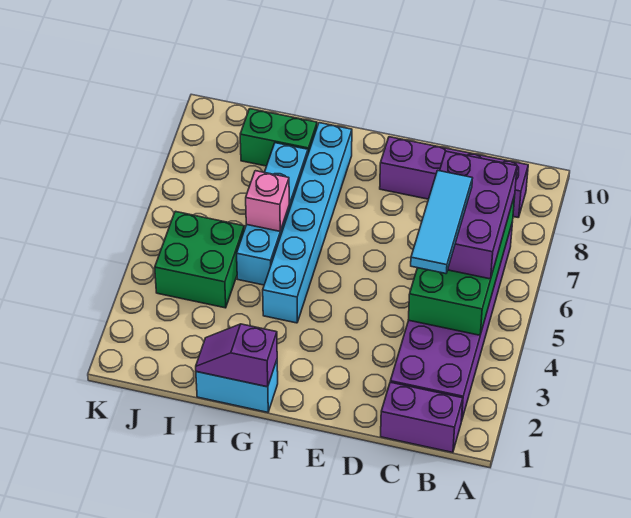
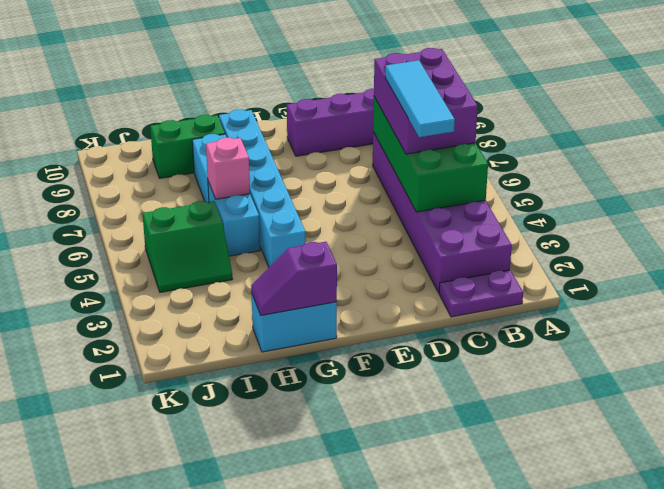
purple brick B1:C1 level 1 -> purple plate B1:C1 level 1
green brick I4:J5 level 1 -> green slope I4:J5 level 1 top 5

